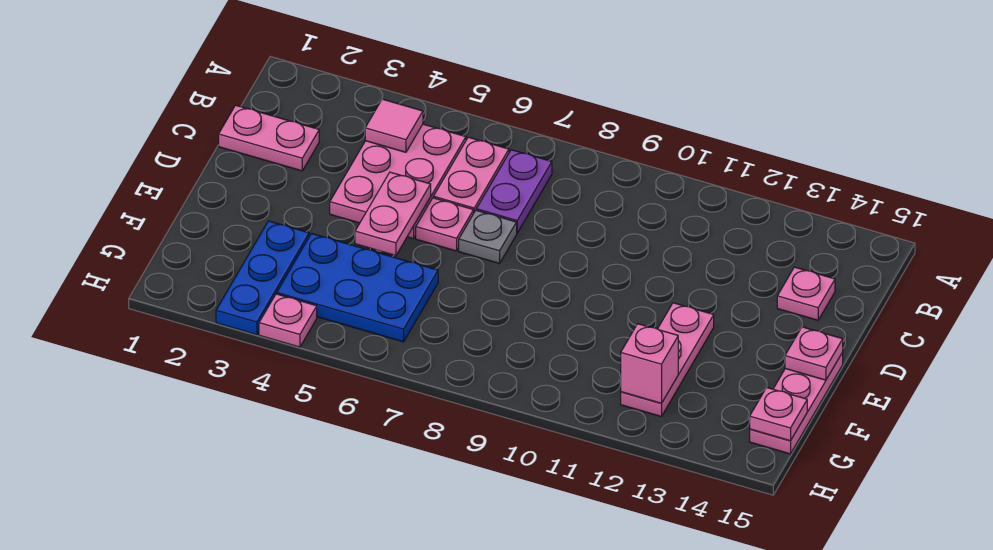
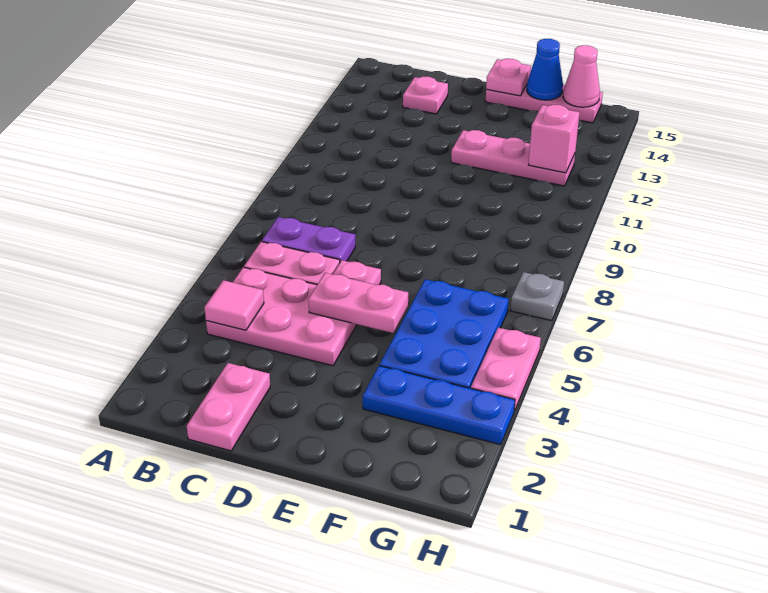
grey plate D7 level 1 -> grey plate H7 level 1
none -> blue cone F15 level 2
pink plate G15 level 2 -> pink cone G15 level 2
pink plate H4 level 1 -> pink plate H4:H5 level 1

